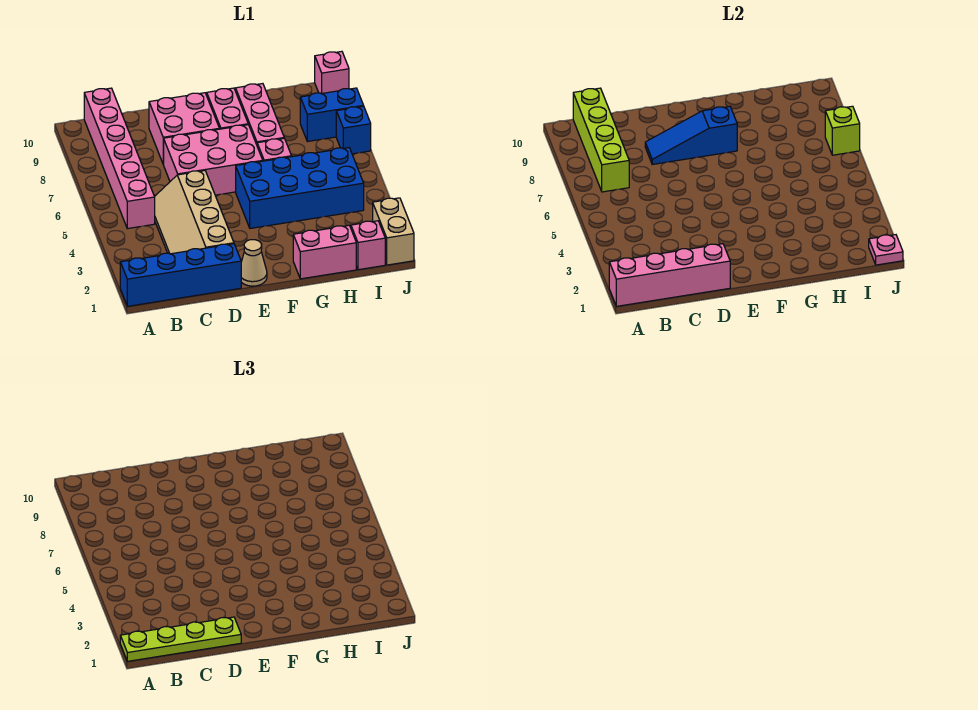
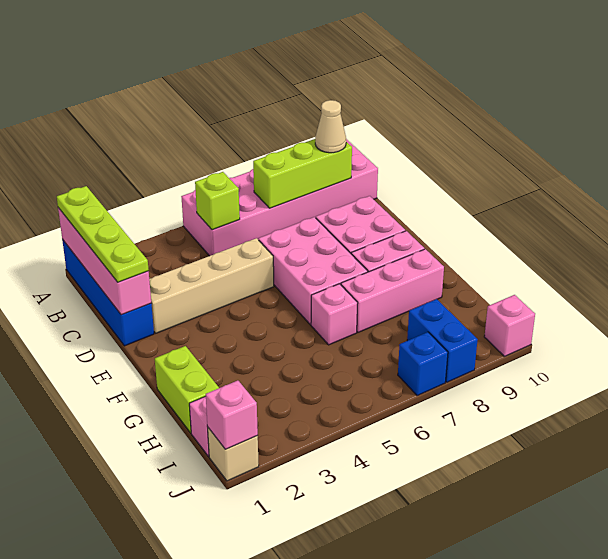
pink brick B5:B10 level 1 -> pink brick A5:B10 level 1
lime brick B7:B10 level 2 -> lime brick B7:B9 level 2
blue slope D8:F8 level 2 top F -> none
tan cone E1 level 1 -> tan cone B9 level 3
blue brick F4:I5 level 1 -> none
pink brick G1:H1 level 1 -> lime brick G1:H1 level 1
tan brick J1:J2 level 1 -> tan brick J1 level 1
pink plate J1 level 2 -> pink brick J1 level 2
lime brick J7 level 2 -> lime brick B5 level 2

